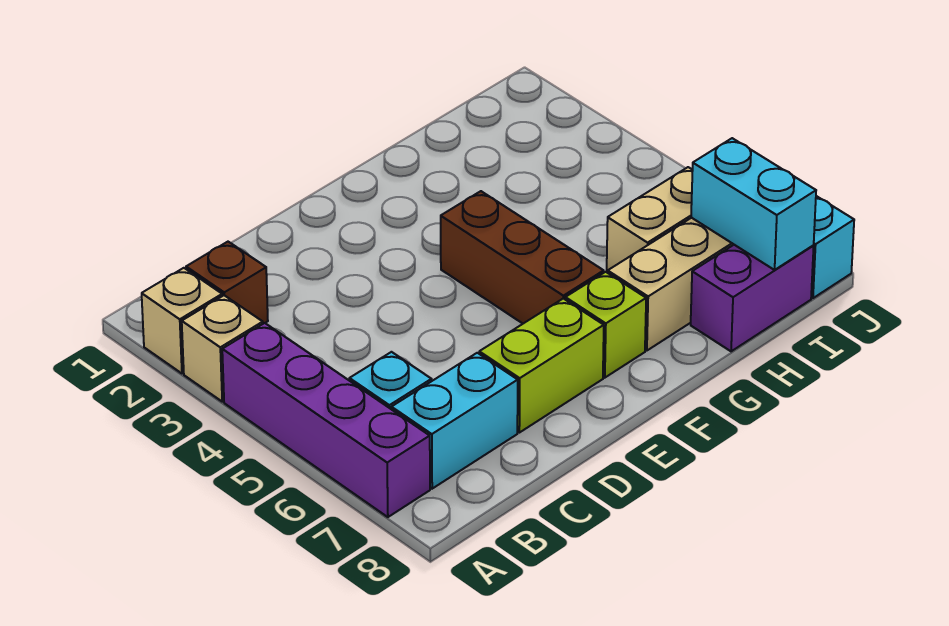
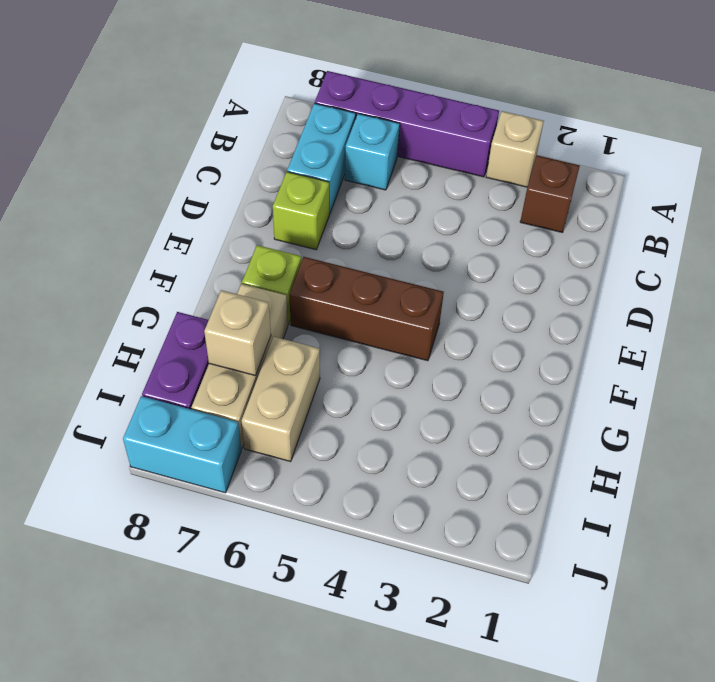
tan brick A2 level 1 -> tan brick H7 level 2
lime brick D7:E7 level 1 -> lime brick D7 level 1
cyan brick I7:I8 level 2 -> none

